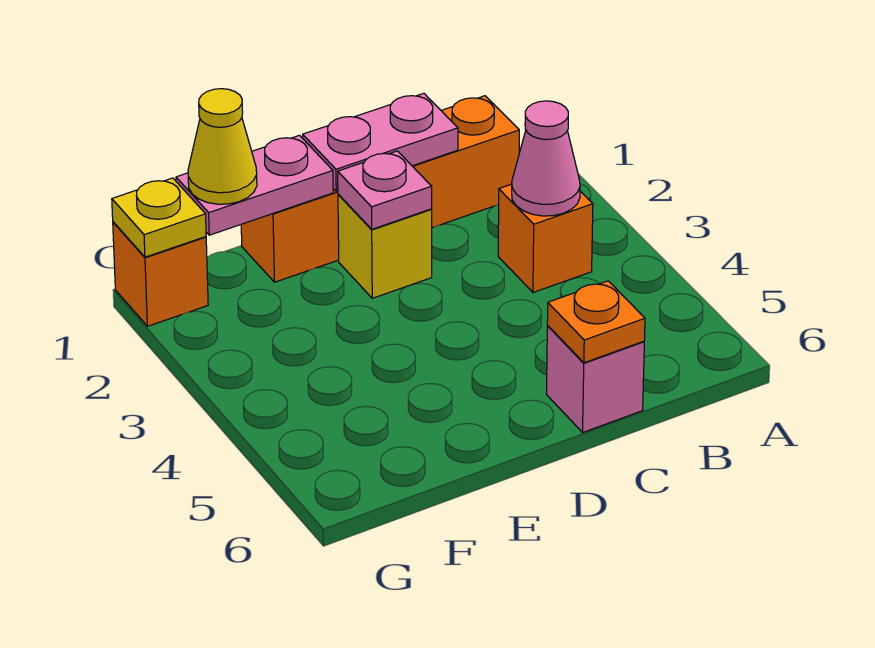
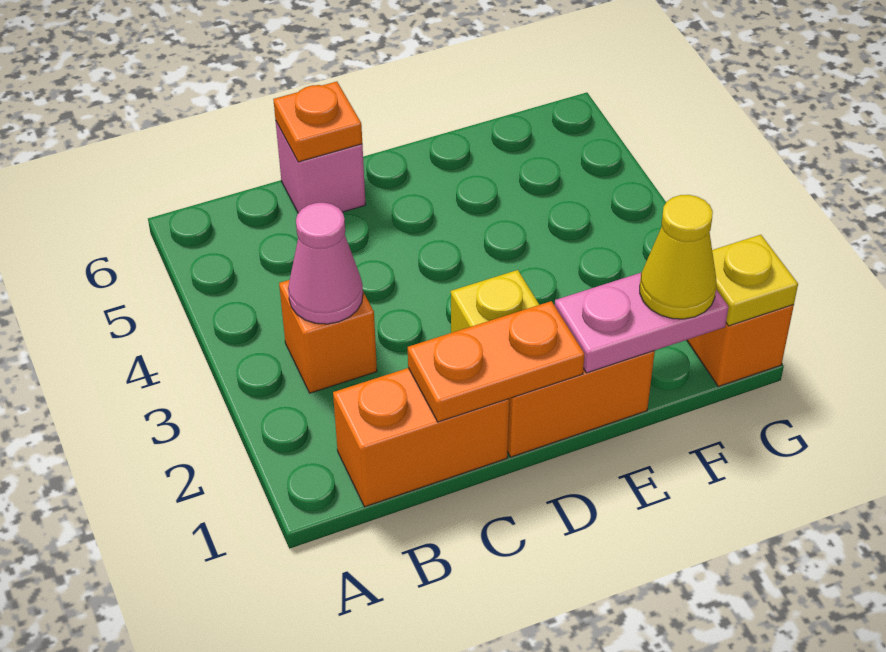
pink plate C1:D1 level 2 -> orange plate C1:D1 level 2
pink plate D2 level 2 -> none

